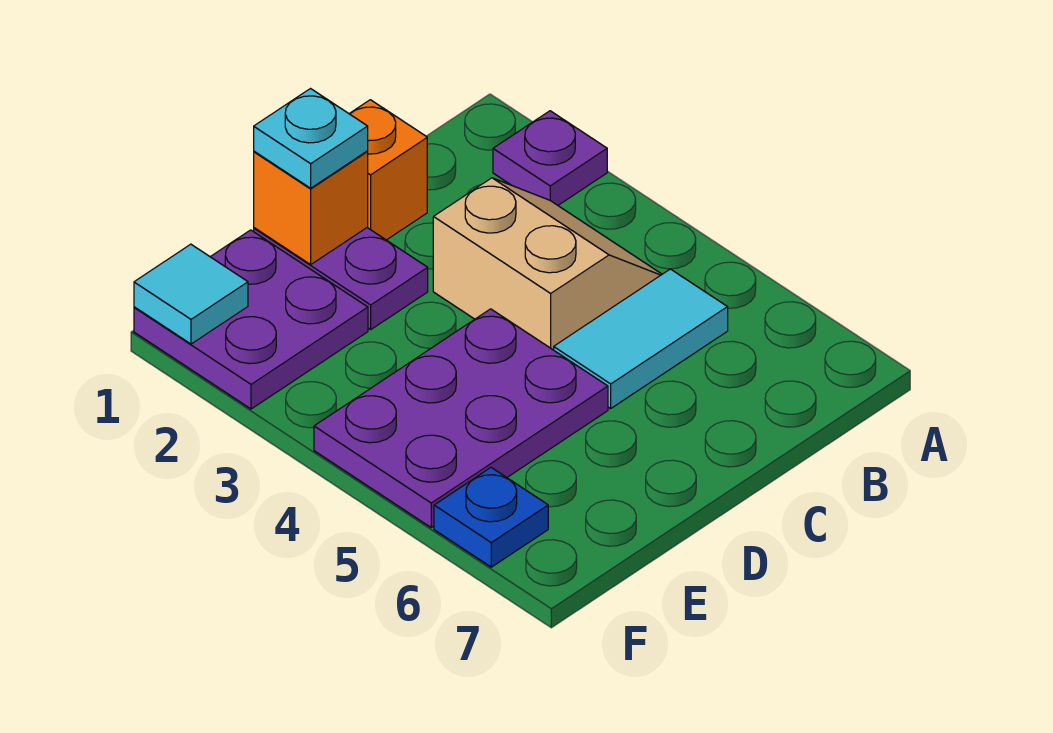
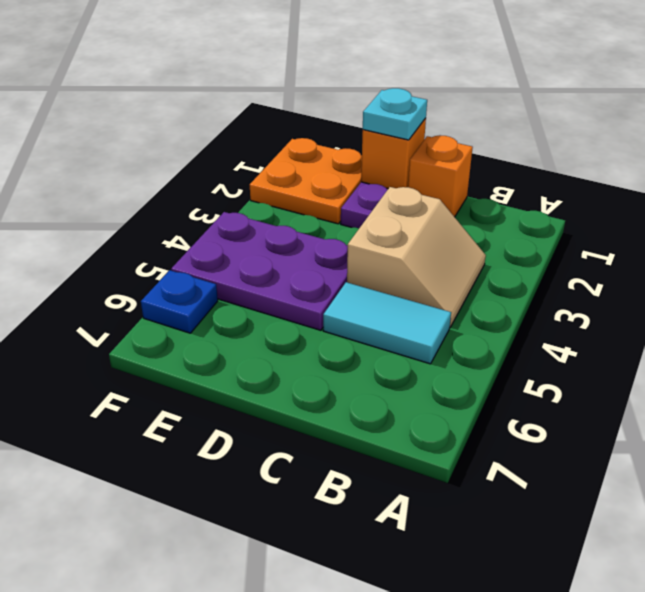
purple plate A2 level 1 -> none
purple plate E1:F2 level 1 -> orange plate E1:F2 level 1
cyan tile F1 level 2 -> none

